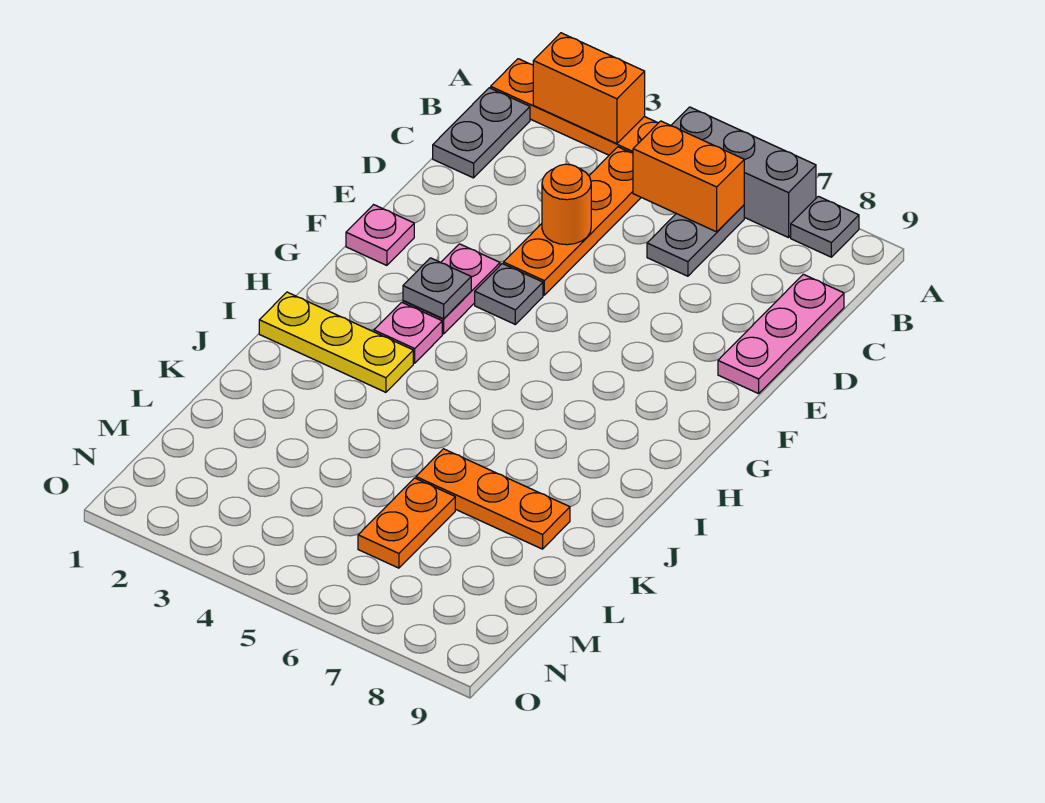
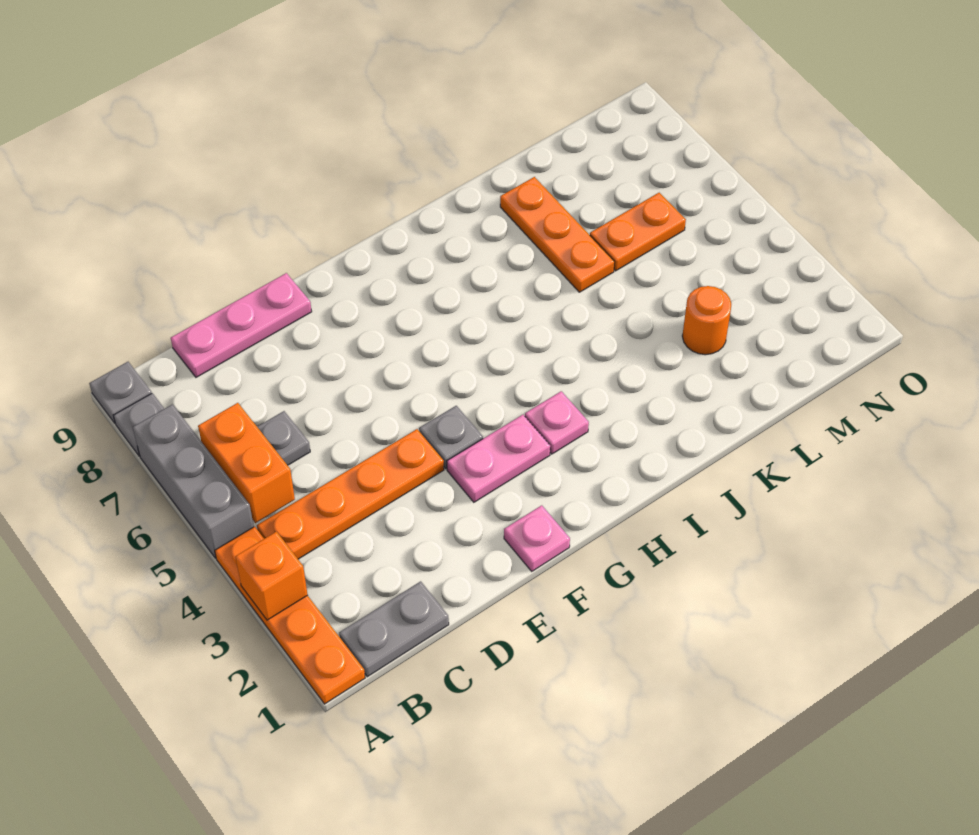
orange brick A2:A3 level 2 -> orange brick A3 level 2
orange round brick D4 level 2 -> orange round brick L3 level 1
grey plate G3 level 2 -> grey plate A9 level 1
yellow plate I1:I3 level 1 -> none

